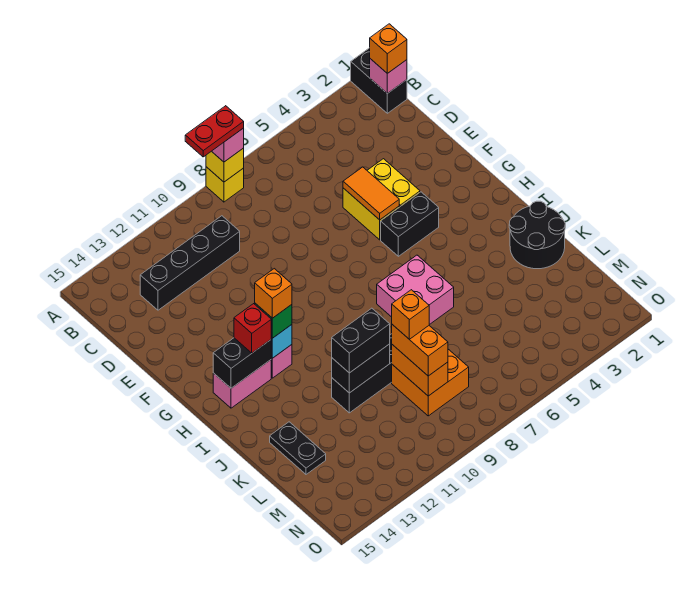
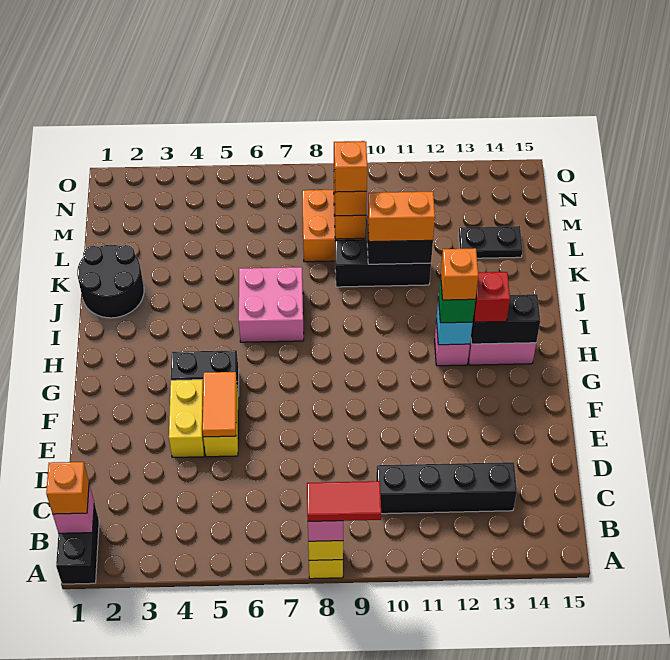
red plate A8:A9 level 4 -> red tile A8:A9 level 4
black brick K10:K11 level 3 -> orange brick K10:K11 level 3
black plate K14:L14 level 1 -> black plate L13:L14 level 1

